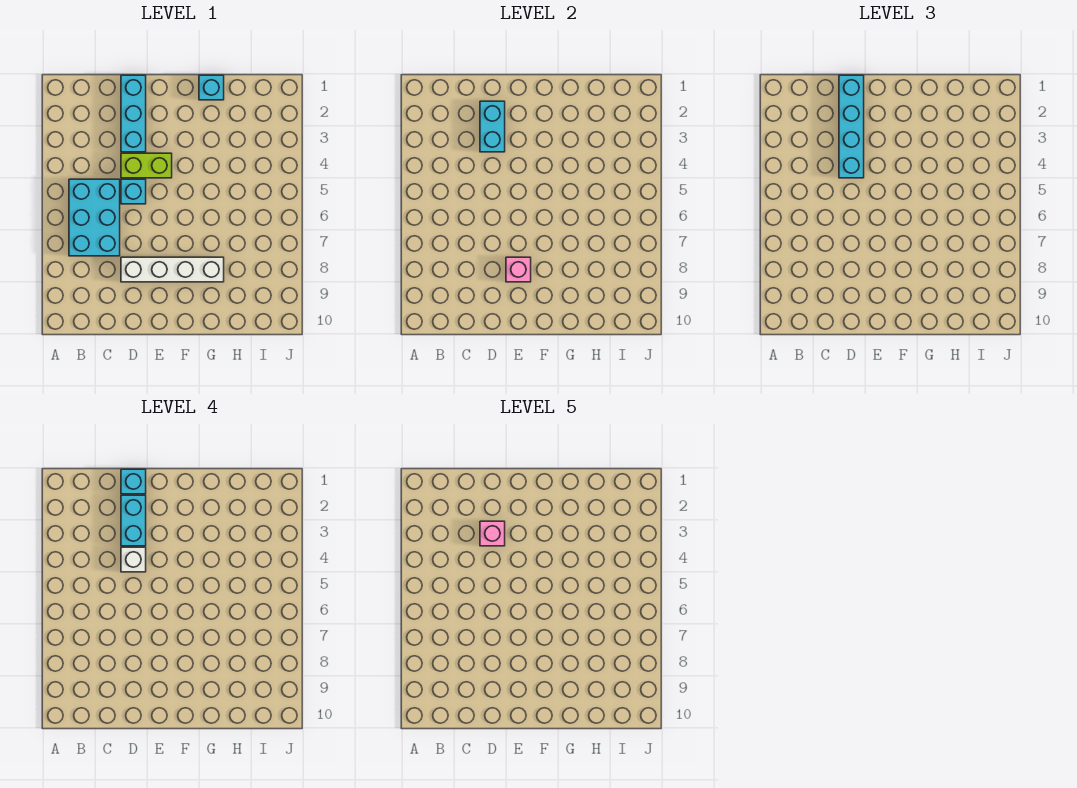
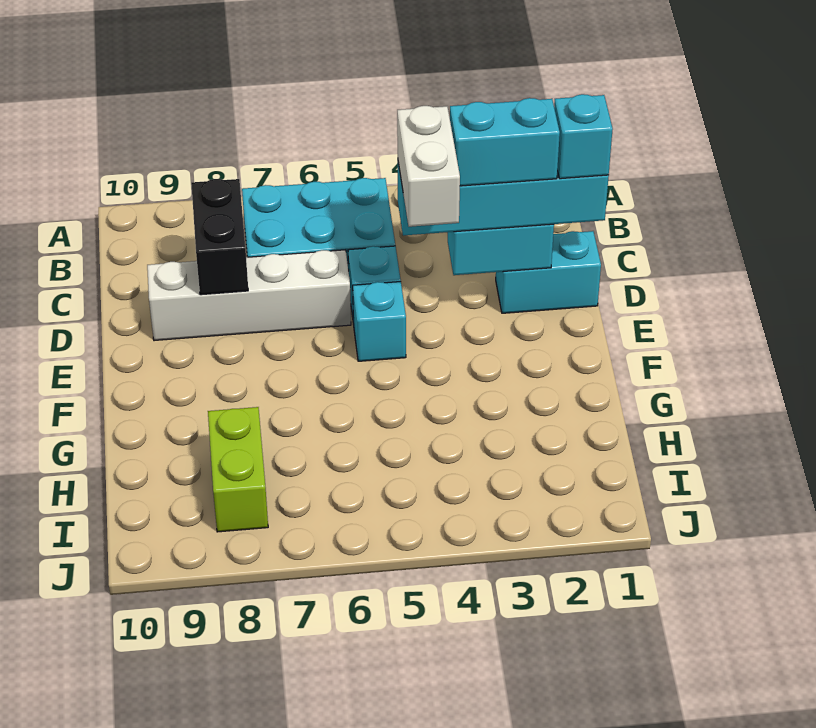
none -> black brick C8:D8 level 2
cyan brick D1:D3 level 1 -> cyan brick D1:D2 level 1
pink brick D3 level 5 -> none
lime brick D4:E4 level 1 -> lime brick H8:I8 level 1
white brick D4 level 4 -> white brick D4:E4 level 4
white brick D8:G8 level 1 -> white brick D6:D9 level 1
pink brick E8 level 2 -> none
cyan brick G1 level 1 -> cyan brick E5 level 1

